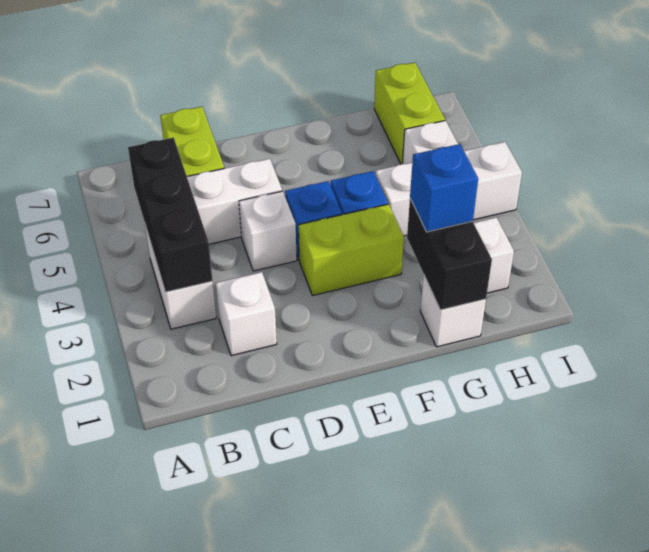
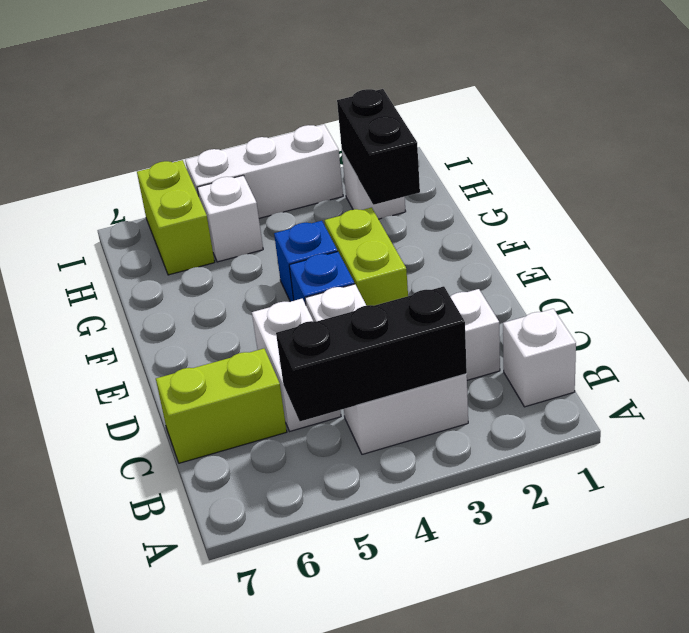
white brick G1 level 1 -> white brick B1 level 1
black brick G1:G2 level 2 -> black brick G2:H2 level 2
blue brick G2 level 3 -> none
white brick G4:I4 level 1 -> white brick I3:I5 level 1
lime brick H6:H7 level 1 -> lime brick H6:I6 level 1

